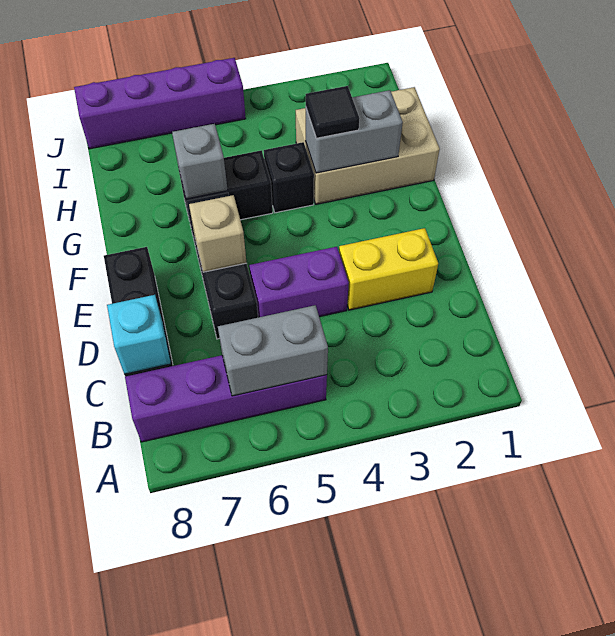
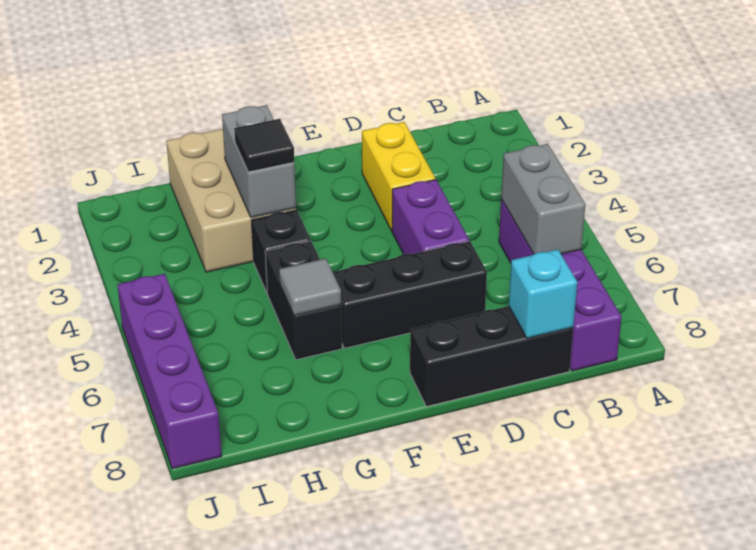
tan brick E6 level 2 -> none
grey brick G6 level 2 -> grey tile G6 level 2

